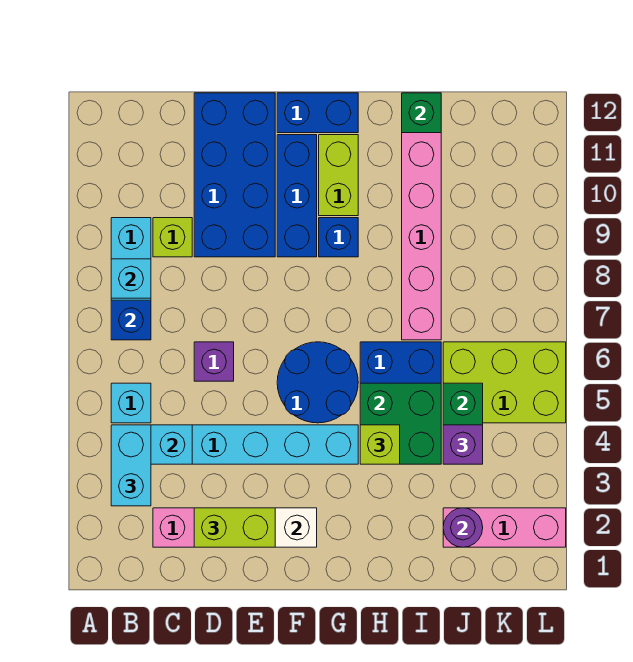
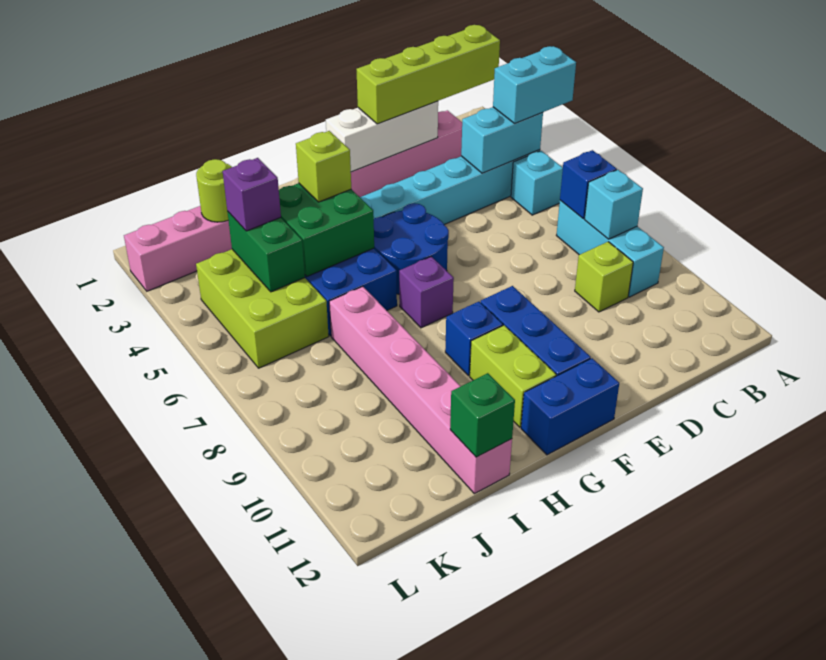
cyan brick B3:B4 level 3 -> cyan brick A4:B4 level 3
lime brick D2:E2 level 3 -> lime brick B2:E2 level 3
purple brick D6 level 1 -> purple brick G7 level 1
blue brick D9:E12 level 1 -> none
purple round brick J2 level 2 -> lime round brick J2 level 2
lime brick J5:L6 level 1 -> lime brick J4:K6 level 1

